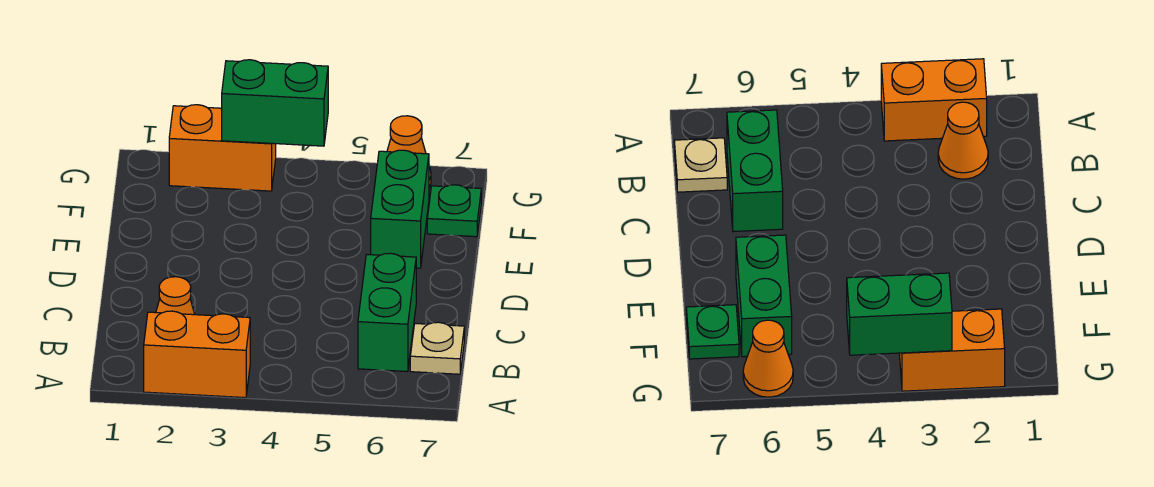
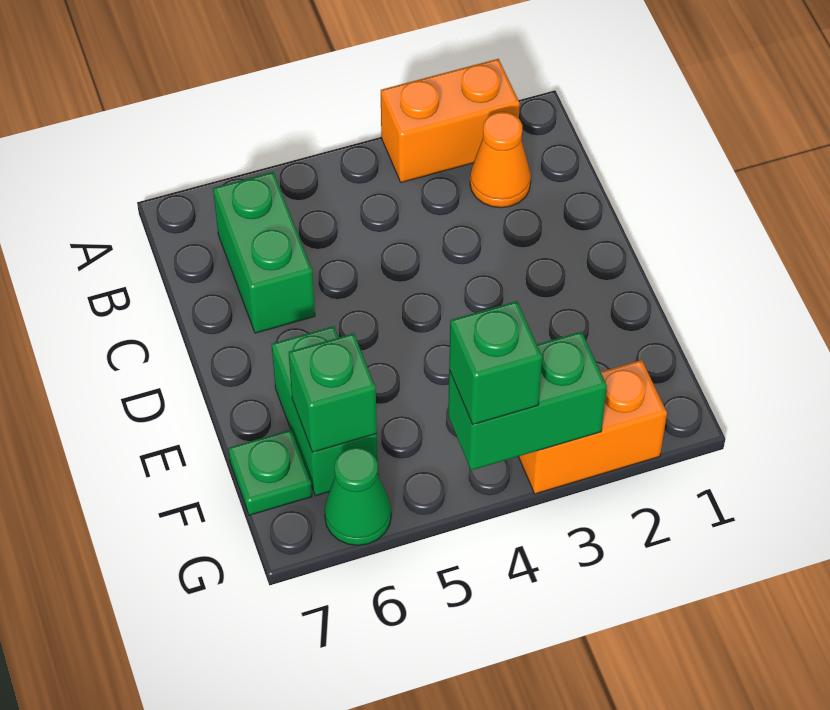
tan plate B7 level 1 -> none
none -> green brick F6 level 2
none -> green brick G4 level 3
orange cone G6 level 1 -> green cone G6 level 1

